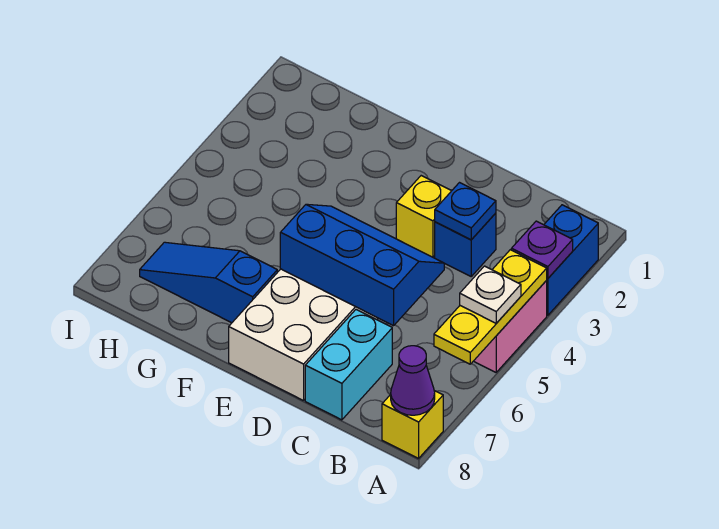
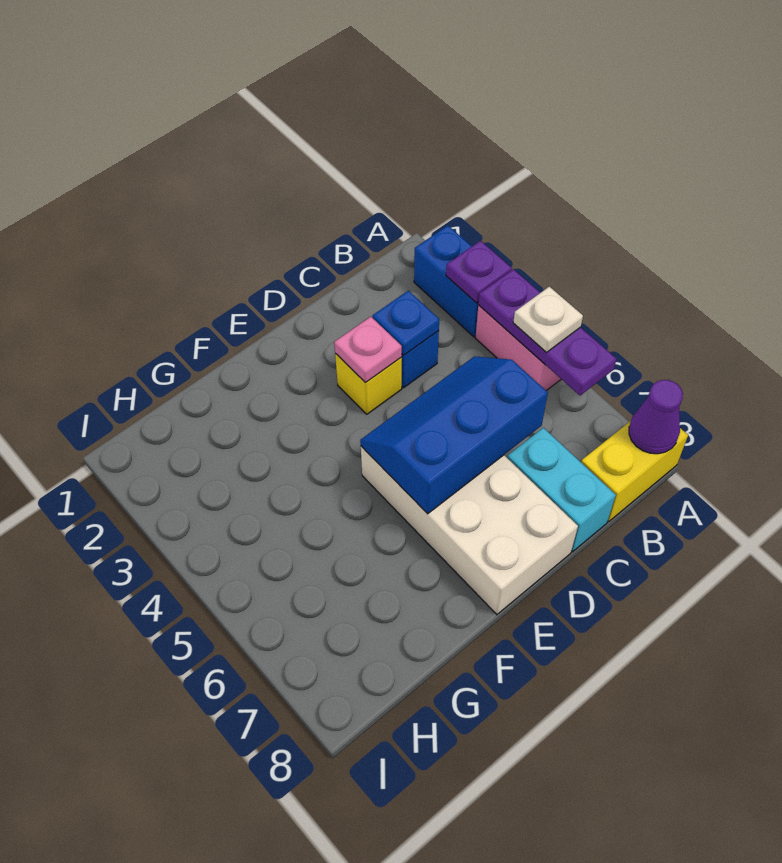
yellow plate A4:A6 level 2 -> purple plate A4:A6 level 2
yellow brick A8 level 1 -> yellow brick A8:B8 level 1
none -> pink plate D3 level 2
blue slope F7:H7 level 1 top F -> none

